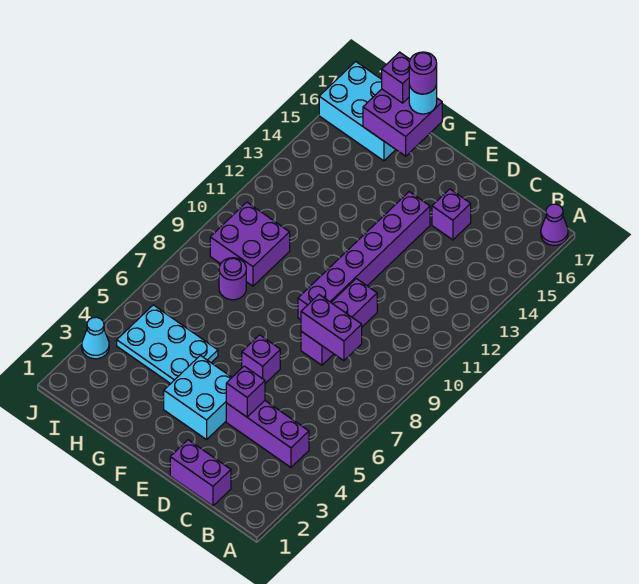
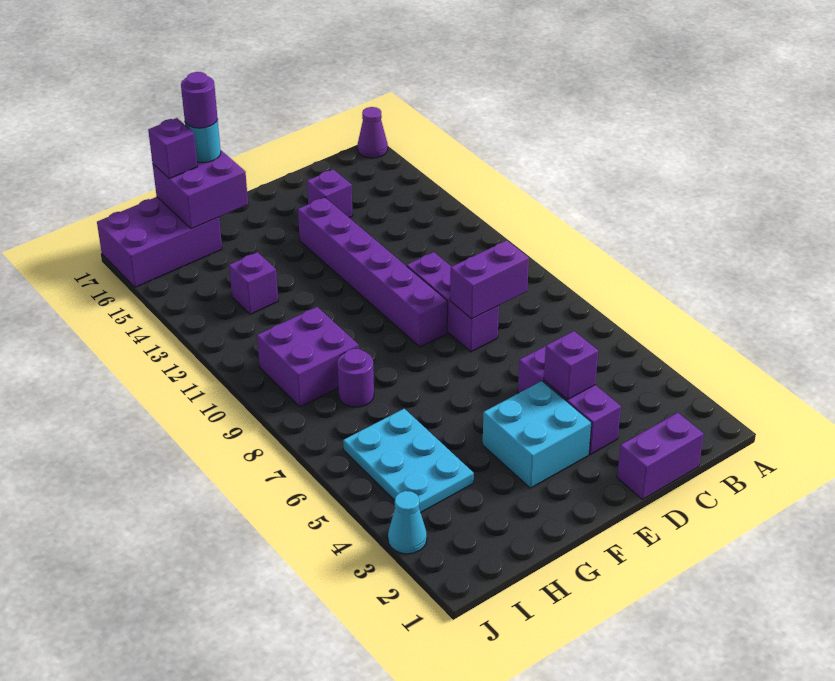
purple brick B4:D4 level 1 -> purple brick D3:D5 level 1
purple brick E6 level 1 -> purple brick H13 level 1
cyan plate G4:I5 level 1 -> cyan plate H4:I6 level 1
cyan brick H16:J17 level 1 -> purple brick H16:J17 level 1

